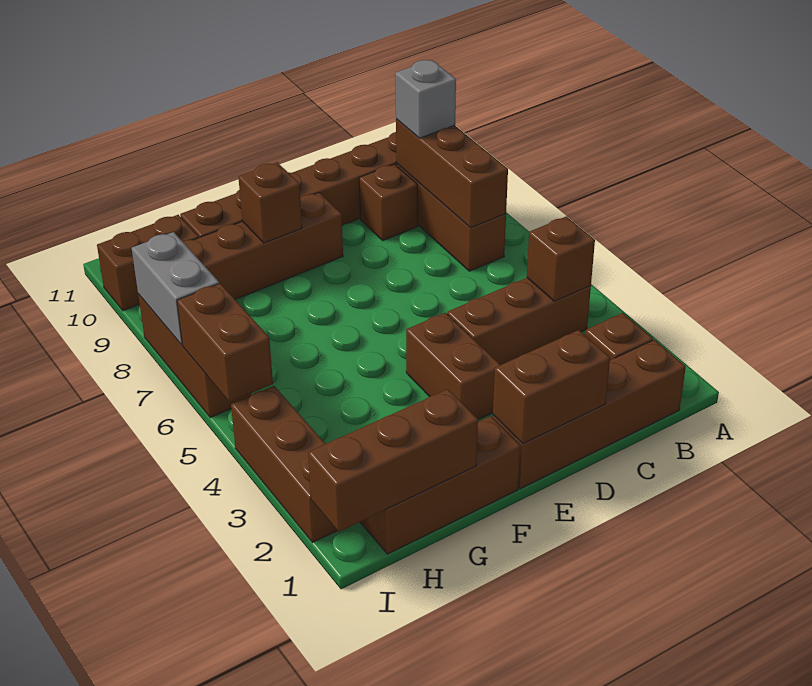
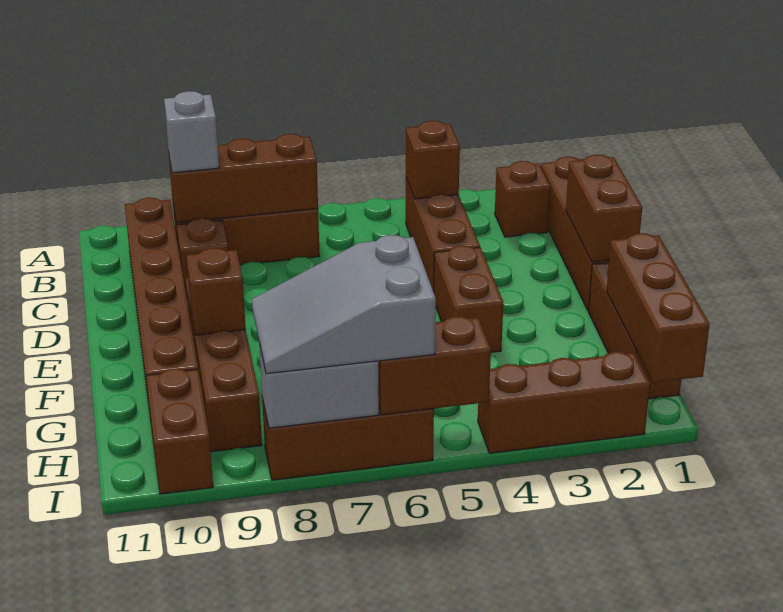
brown brick E3:E4 level 1 -> brown brick E4:F4 level 1
none -> grey slope H6:I8 level 3 top 6

